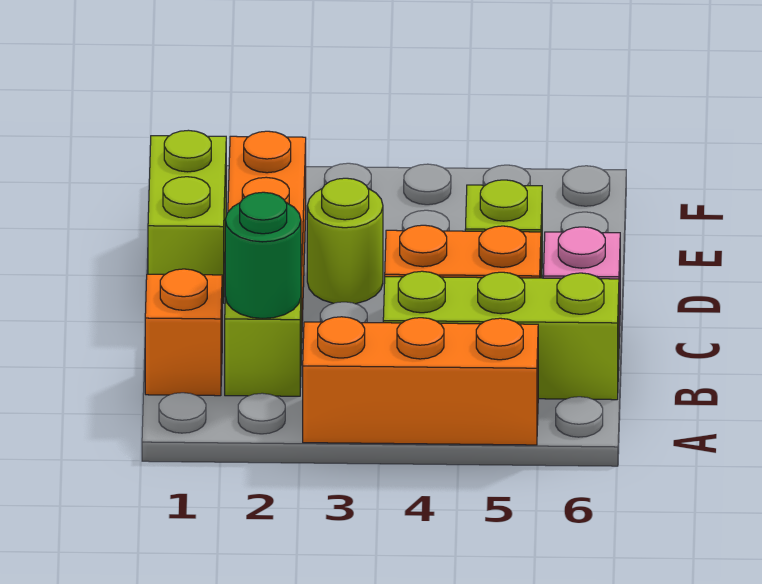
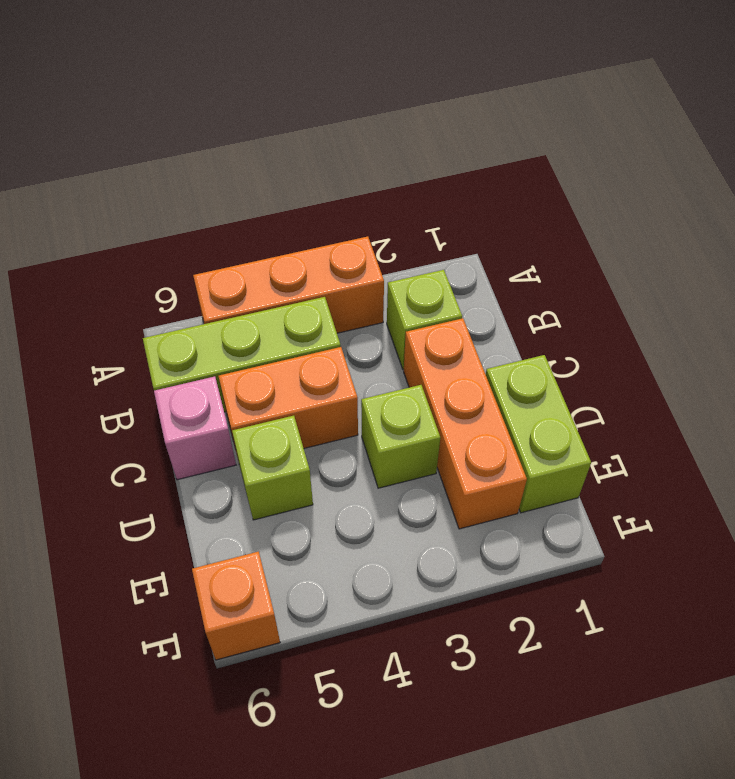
orange brick B1 level 1 -> orange brick F6 level 1
green round brick B2 level 2 -> none
lime round brick D3 level 1 -> lime brick D3 level 1

